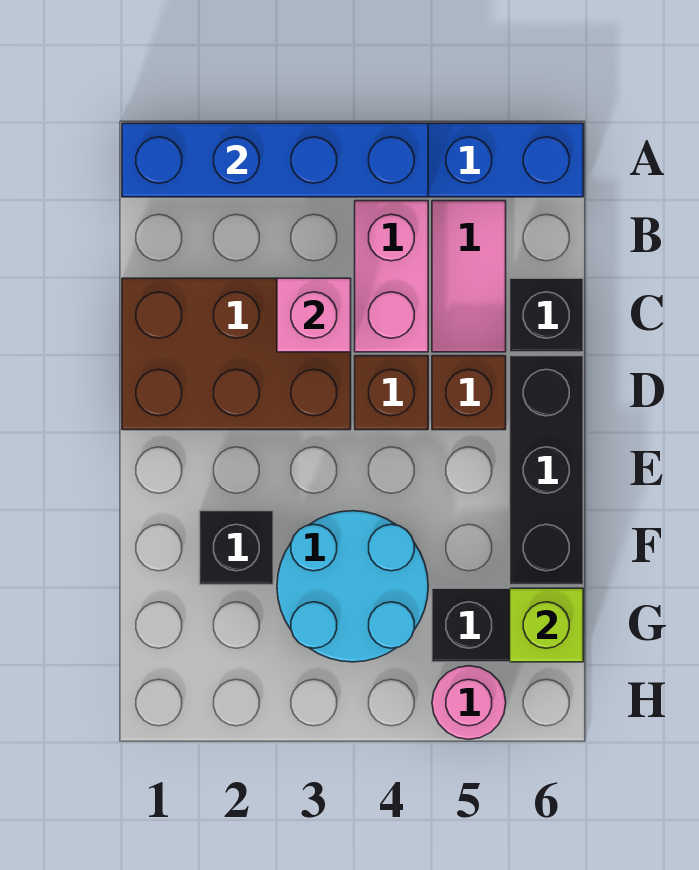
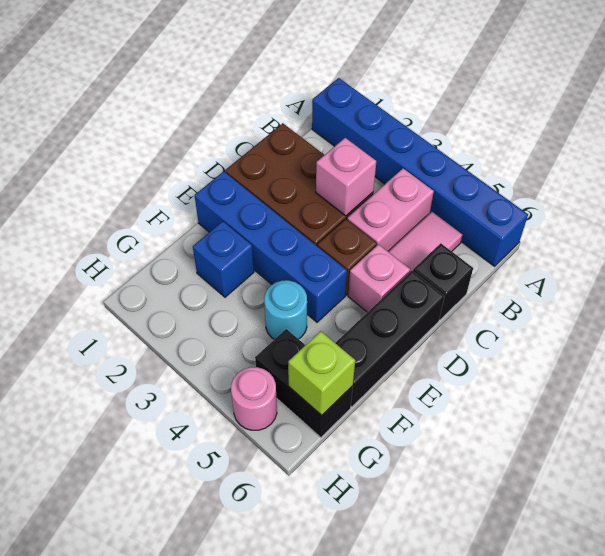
blue brick A1:A4 level 2 -> blue brick E1:E4 level 1
brown brick D5 level 1 -> pink brick D5 level 1
black brick F2 level 1 -> blue brick F2 level 1
cyan round brick F3:G4 level 1 -> cyan round brick F4 level 1

